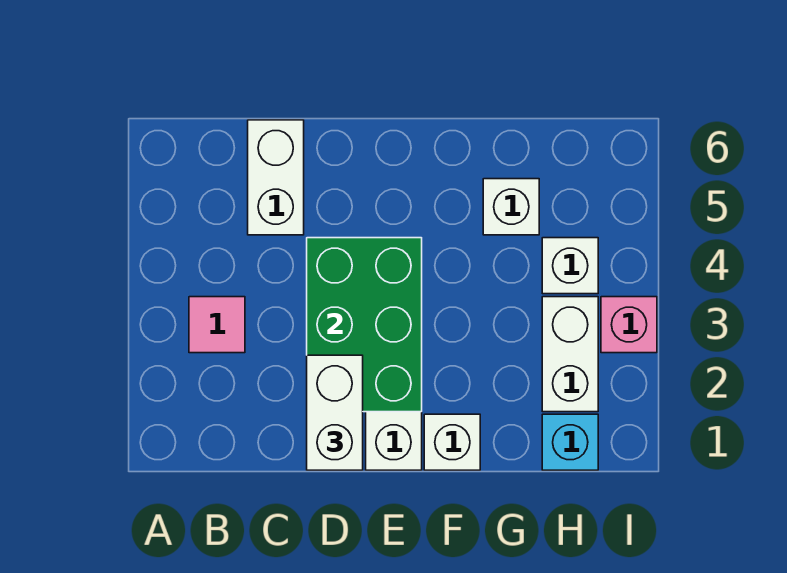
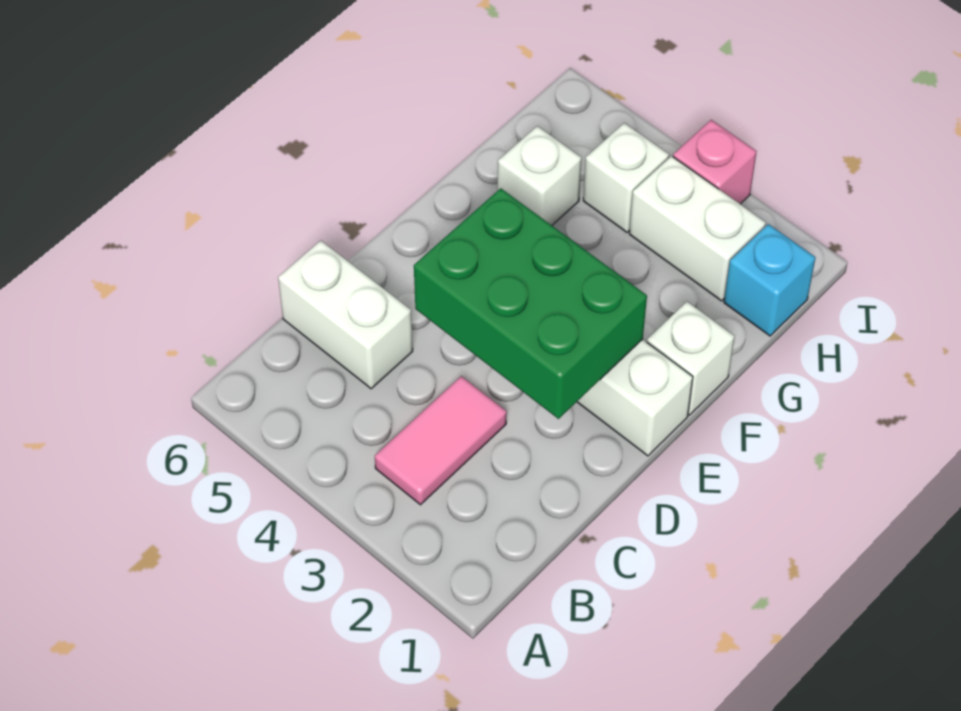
pink tile B3 level 1 -> pink tile B3:C3 level 1
white brick D1:D2 level 3 -> none

